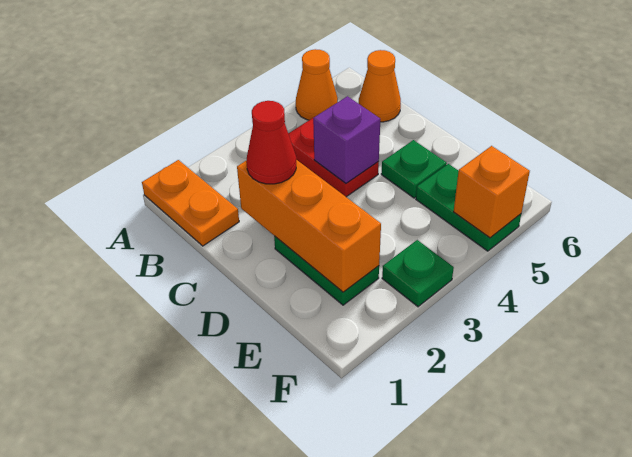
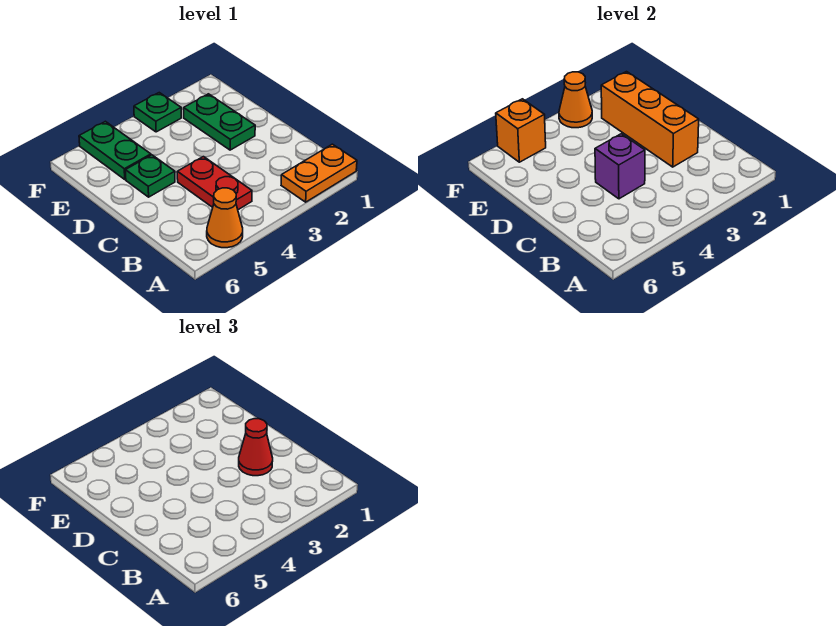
orange plate A1:B1 level 1 -> orange plate A1:A2 level 1
orange cone B6 level 1 -> orange cone F3 level 2

